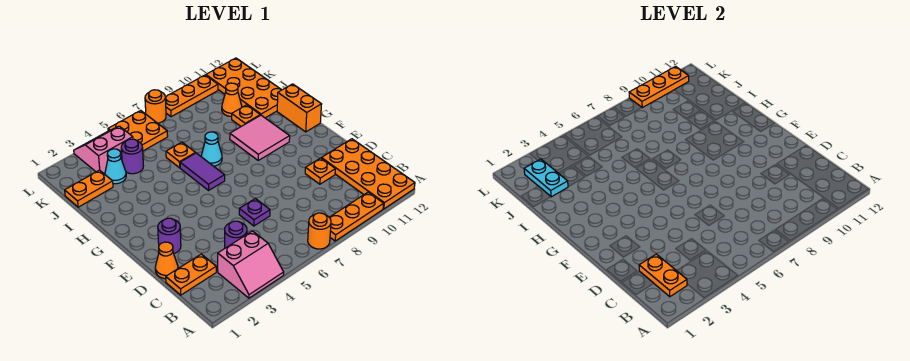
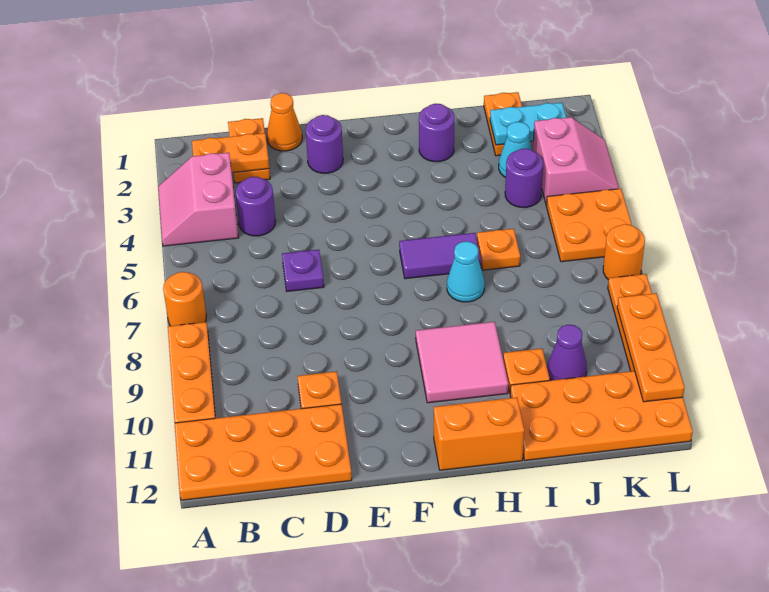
none -> purple round brick H2 level 1
orange cone J10 level 1 -> purple cone J10 level 1

